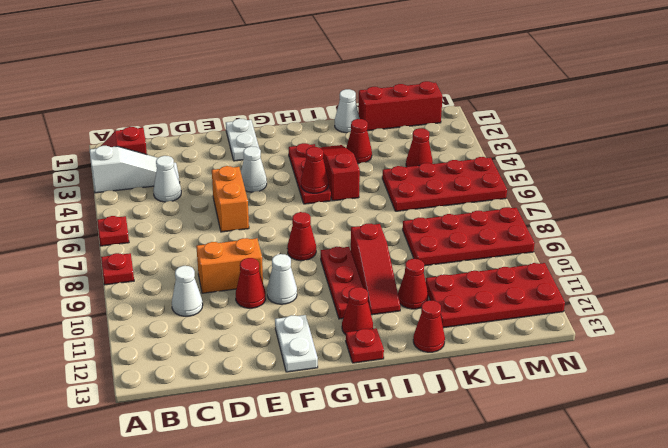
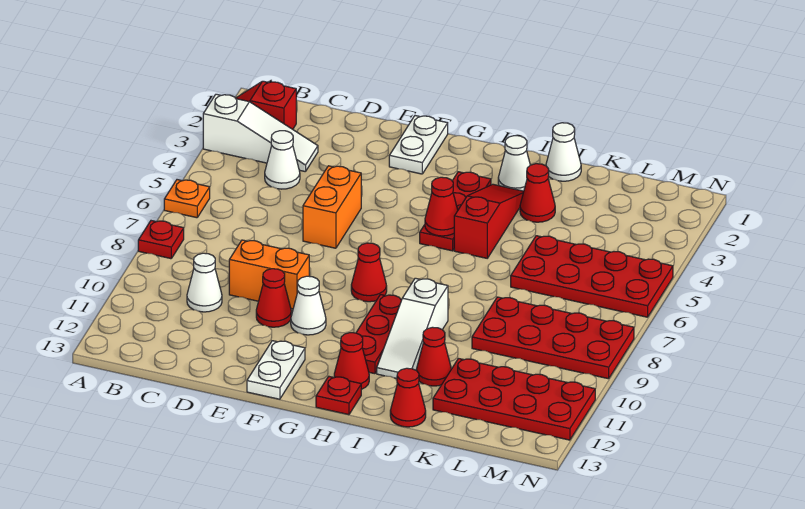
red plate A6 level 1 -> orange plate A6 level 1
white cone F4 level 1 -> white cone I2 level 1
red slope I9:I11 level 1 top 9 -> white slope I9:I11 level 1 top 9
red brick K1:M1 level 1 -> none
red cone L4 level 1 -> none

